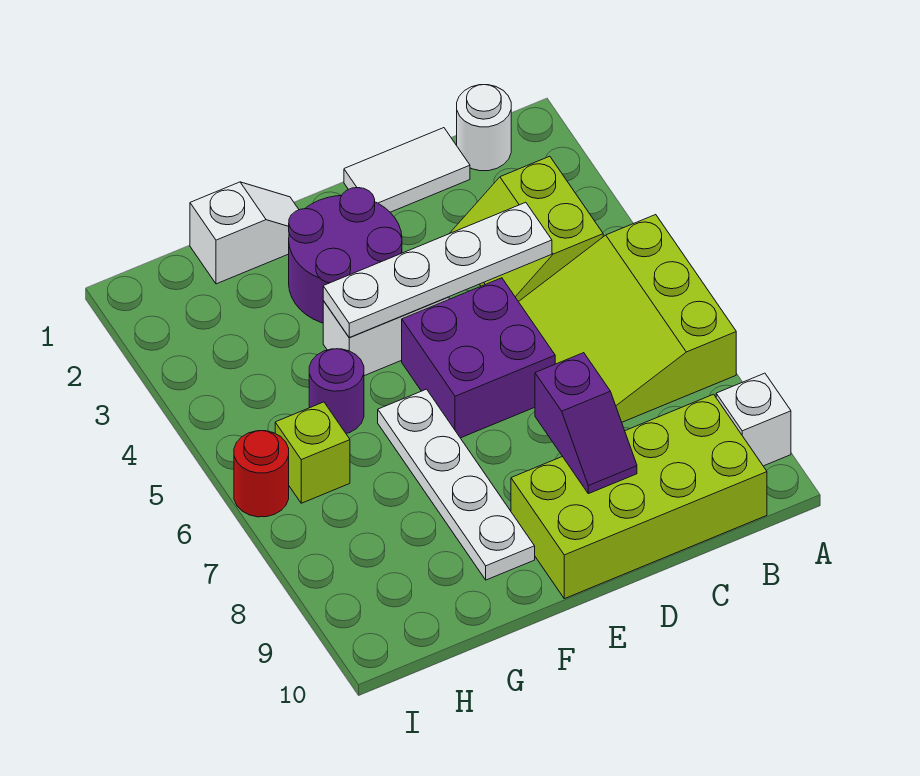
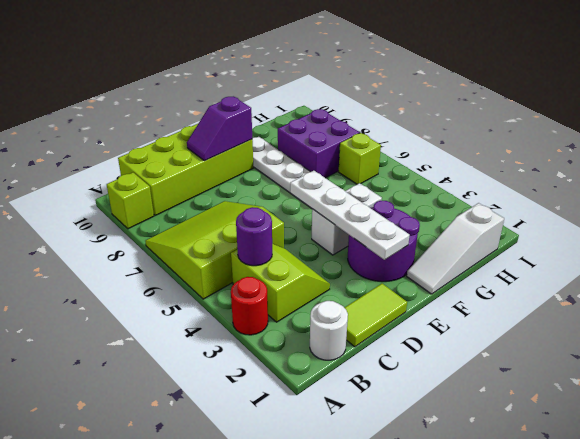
lime slope A5:C7 level 1 top A -> lime slope A5:C7 level 1 top 5
white brick A9 level 1 -> lime brick A9 level 1
white tile C1:D1 level 1 -> lime tile C1:D1 level 1
white plate C4:F4 level 2 -> white plate E2:E5 level 2
purple brick D5:E6 level 1 -> purple brick G7:H8 level 1
purple slope D8:D9 level 2 top 8 -> purple slope D9:E9 level 2 top E
white slope F1:G1 level 1 top G -> white slope F1:H1 level 1 top H
purple round brick G5 level 1 -> purple round brick B4 level 2
red round brick I6 level 1 -> red round brick A3 level 1

